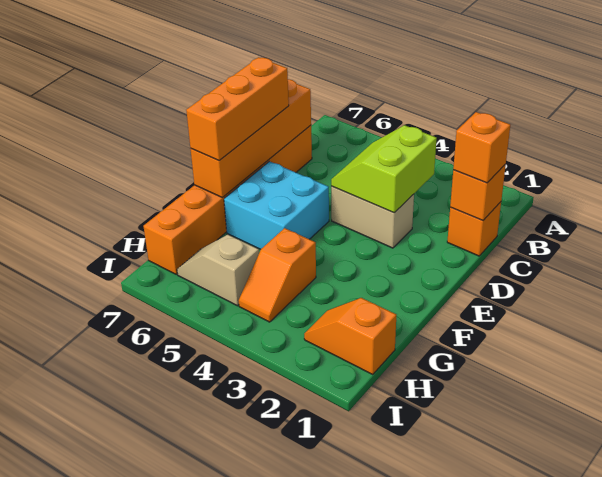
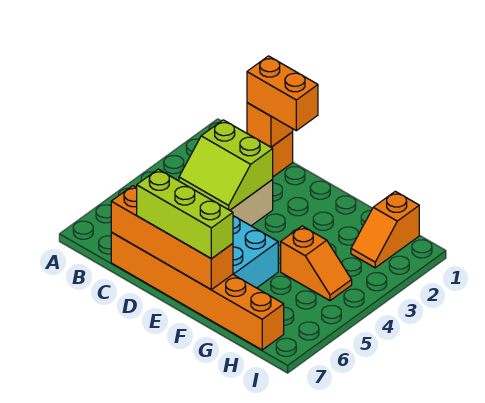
orange brick C1 level 3 -> orange brick C1:D1 level 3
orange brick D7:F7 level 3 -> lime brick D7:F7 level 3
tan slope H5:H6 level 1 top 5 -> none

